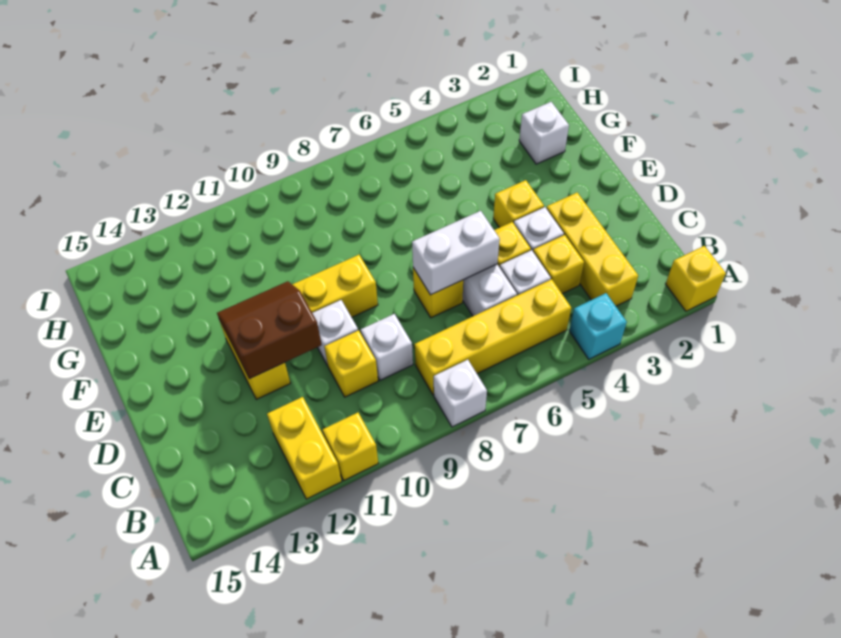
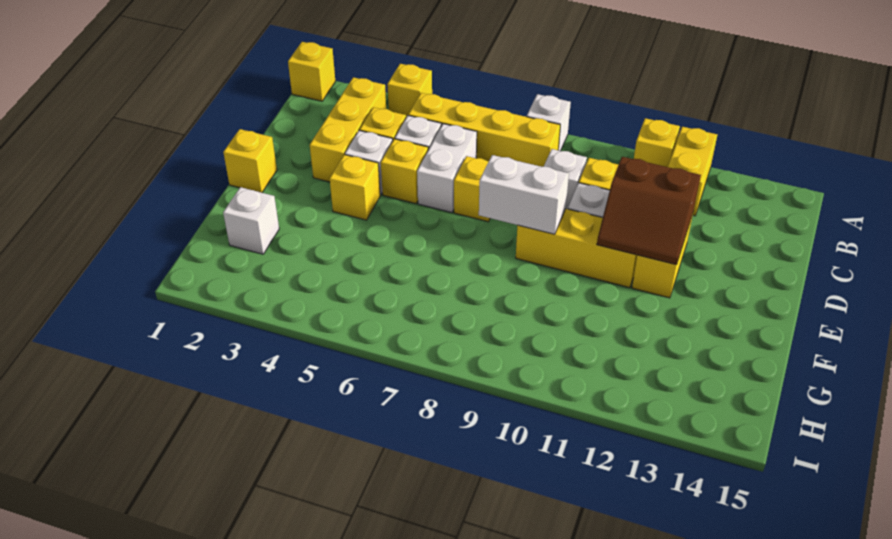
cyan brick A4 level 1 -> yellow brick A4 level 1
white brick D6:D7 level 2 -> white brick E8:E9 level 2
none -> yellow brick E1 level 1

